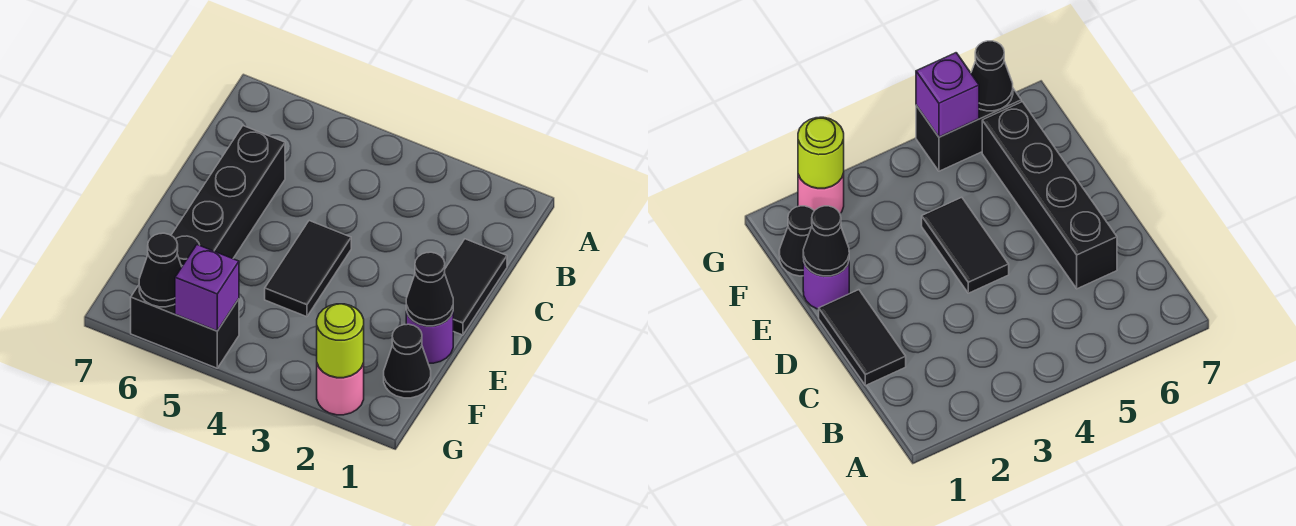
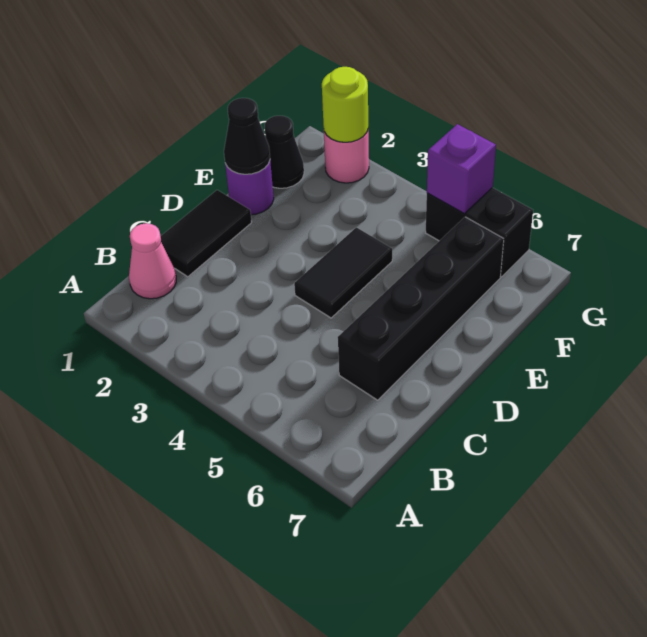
none -> pink cone B1 level 1
black cone G6 level 2 -> none

